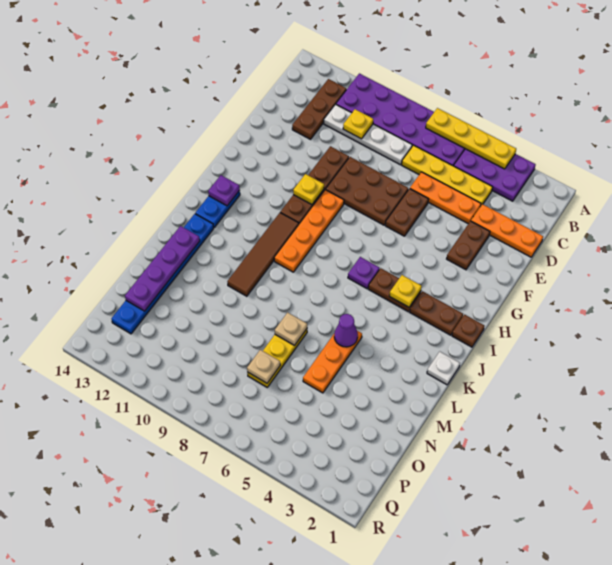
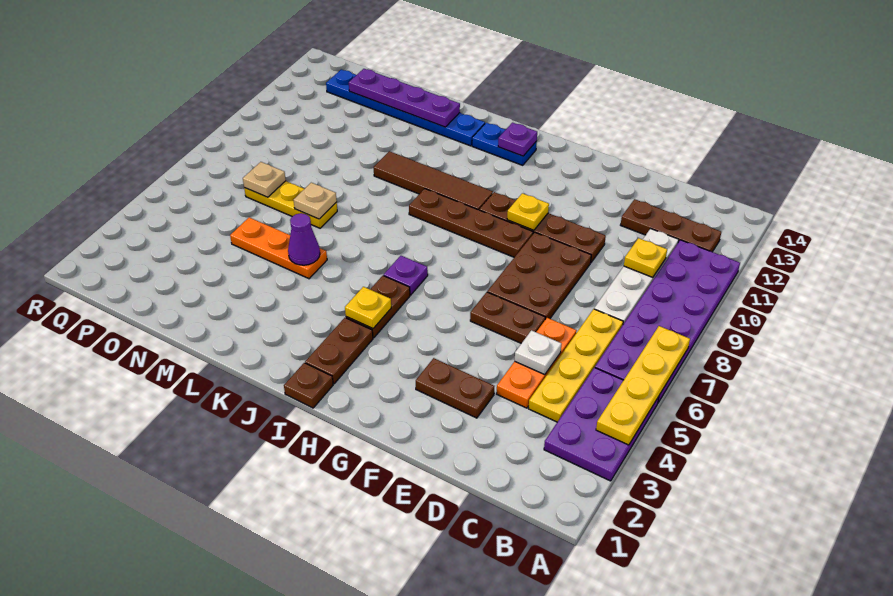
orange plate D1:D3 level 1 -> none
orange plate G9:J9 level 1 -> brown plate G9:J9 level 1
white plate K1 level 1 -> white plate D5 level 2

